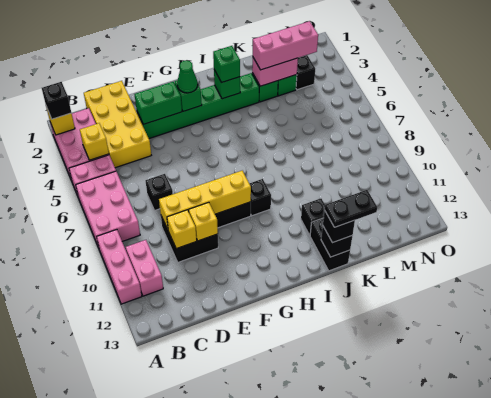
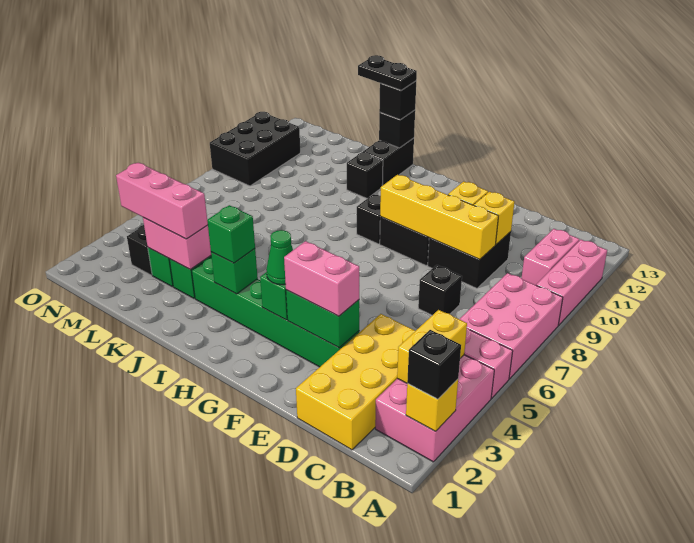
yellow brick B4 level 2 -> yellow brick B3:B4 level 2
none -> pink brick E3:F3 level 3
none -> black brick N9:O11 level 1

